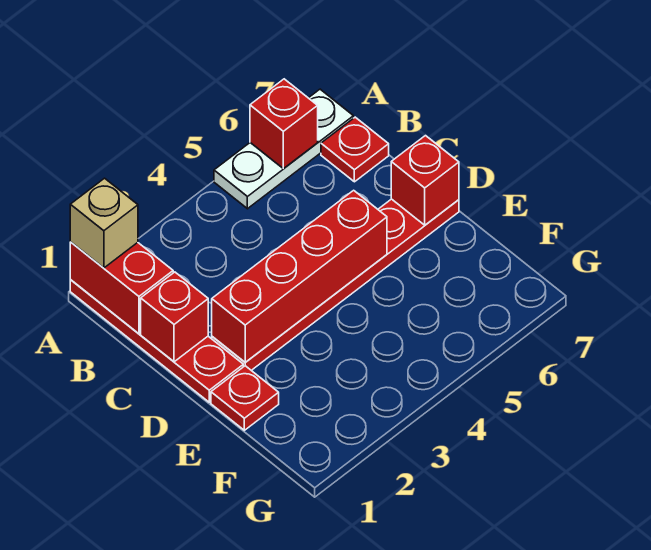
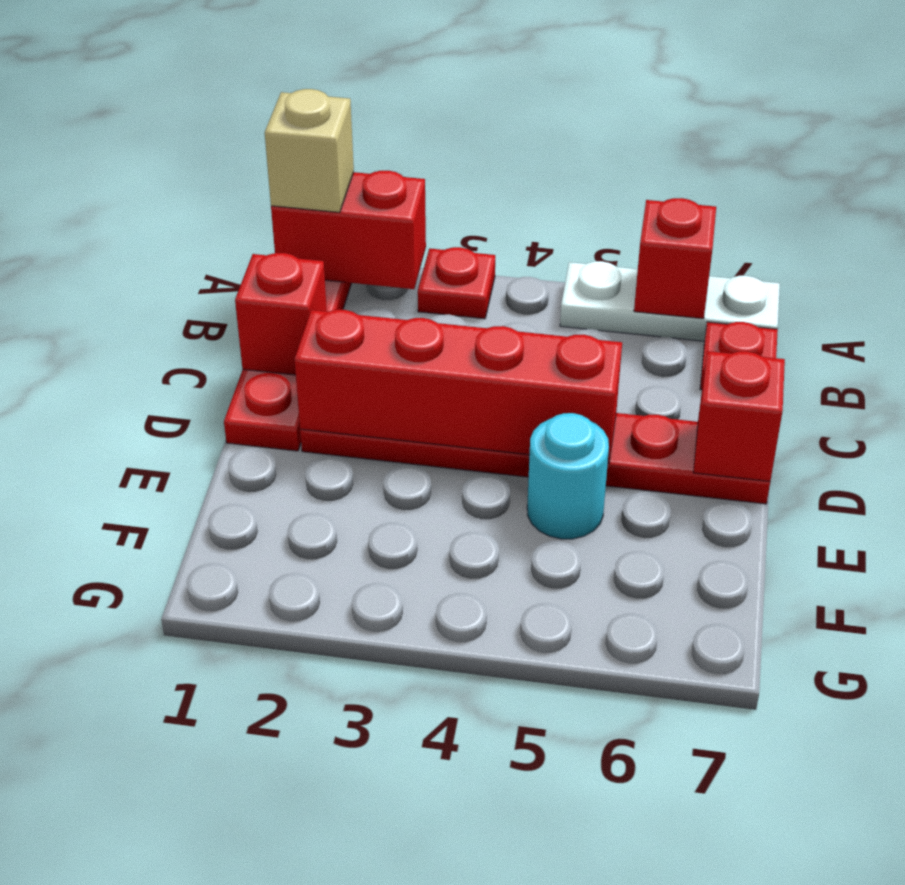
red brick A1:B1 level 2 -> red brick A1:A2 level 2
red plate E1 level 1 -> red plate A3 level 1
none -> cyan round brick E5 level 1

